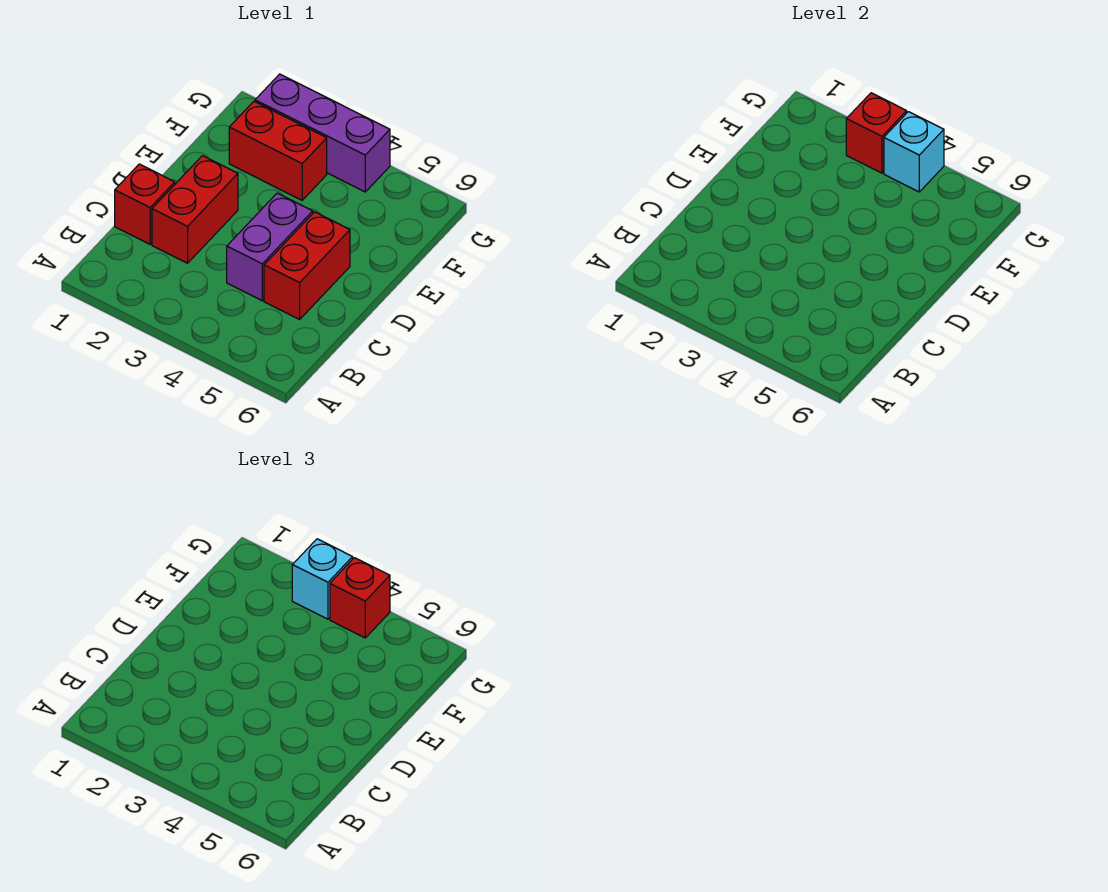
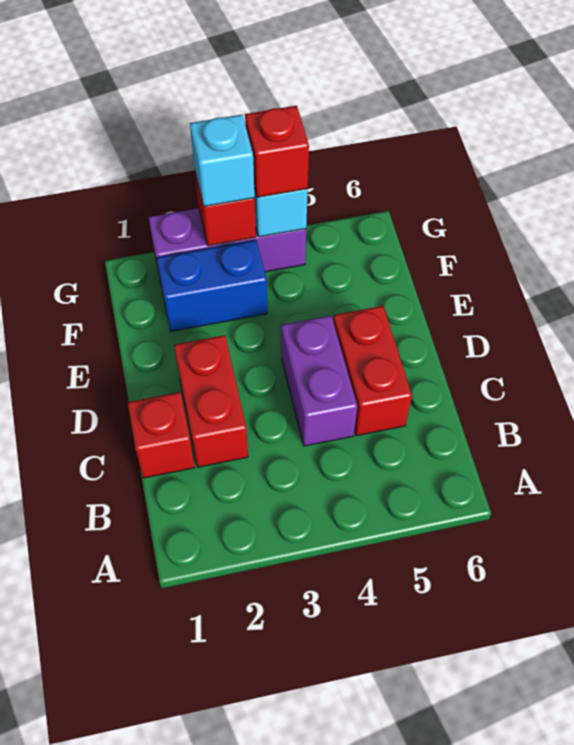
red brick F2:F3 level 1 -> blue brick F2:F3 level 1

